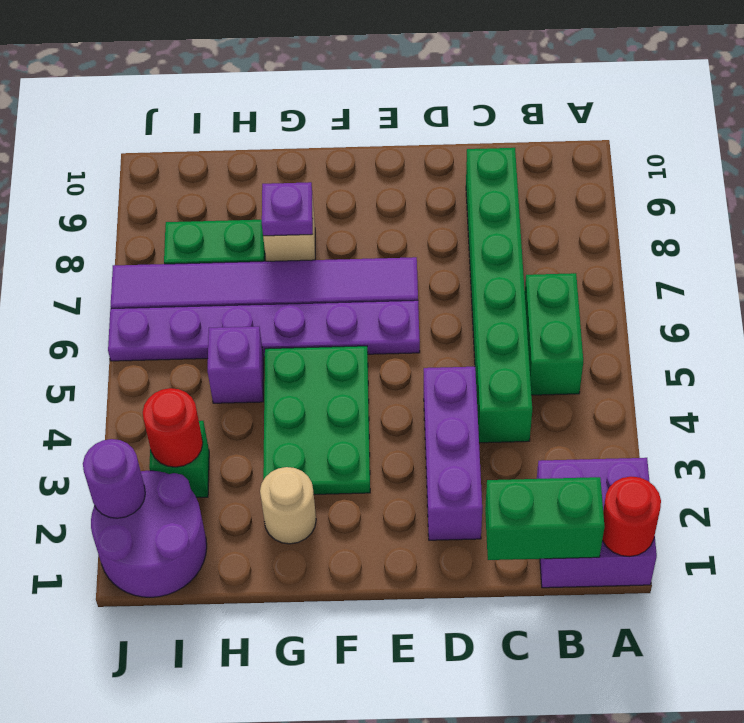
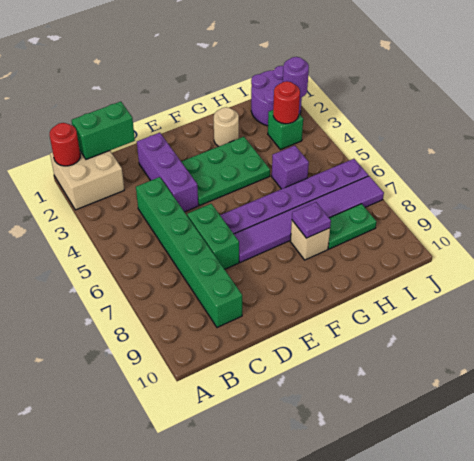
purple brick A1:B2 level 1 -> tan brick A1:B2 level 1
green brick B5:B6 level 1 -> green brick D6:D7 level 1
green plate F3:G5 level 1 -> green plate E3:G4 level 1

